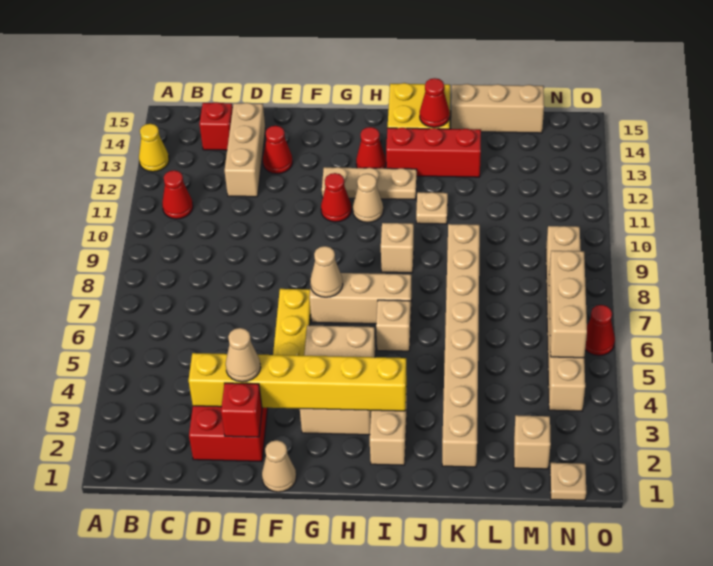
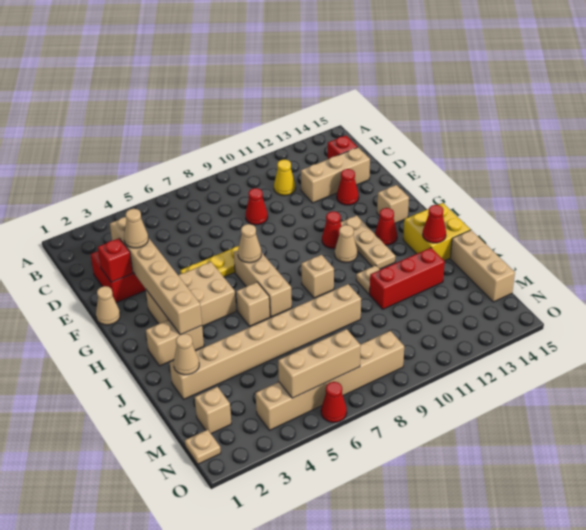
yellow cone A13 level 1 -> yellow cone C11 level 1
red cone B11 level 1 -> red cone D9 level 1
yellow brick D3:I3 level 2 -> tan brick D3:I3 level 2
none -> tan brick G14 level 1
red brick I13:K13 level 1 -> red brick K11:K13 level 1
none -> tan cone K2 level 2

